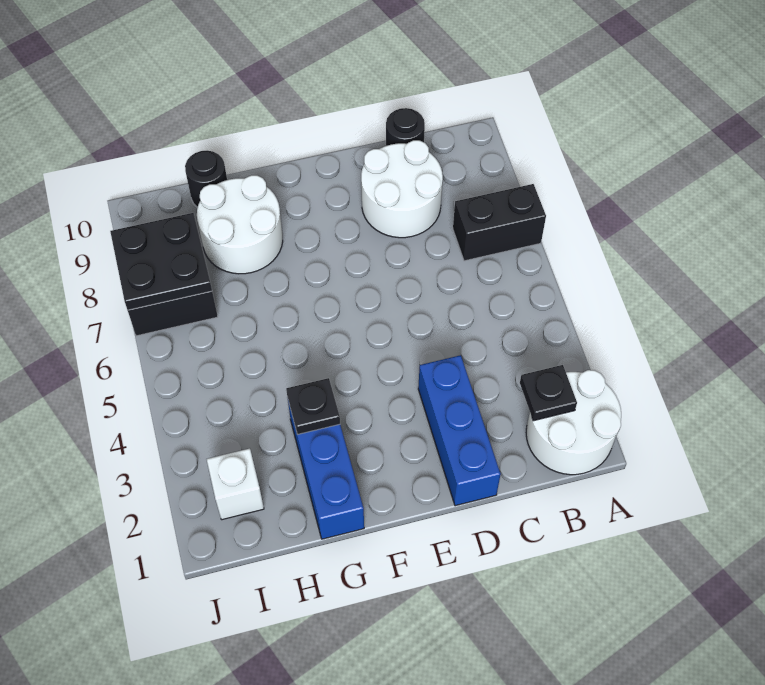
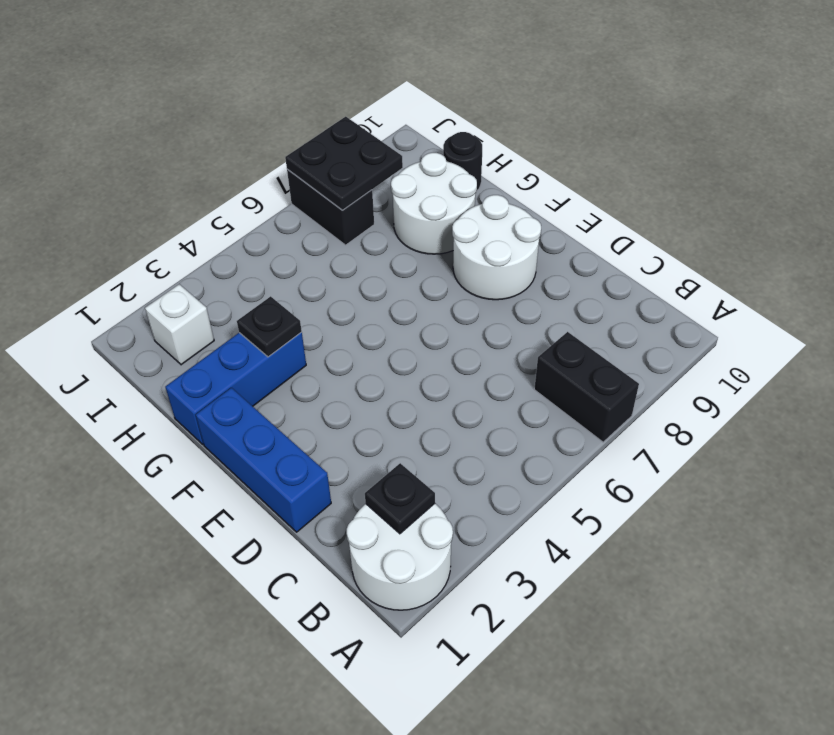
white round brick C8:D9 level 1 -> white round brick E8:F9 level 1
black round brick C10 level 1 -> none
blue brick D1:D3 level 1 -> blue brick D1:F1 level 1

